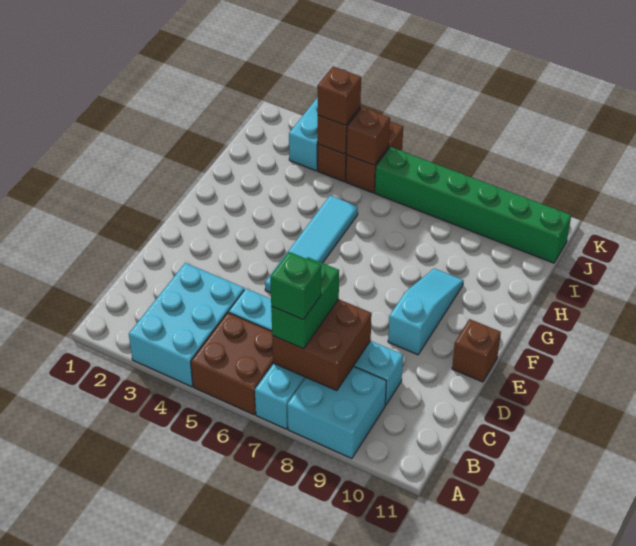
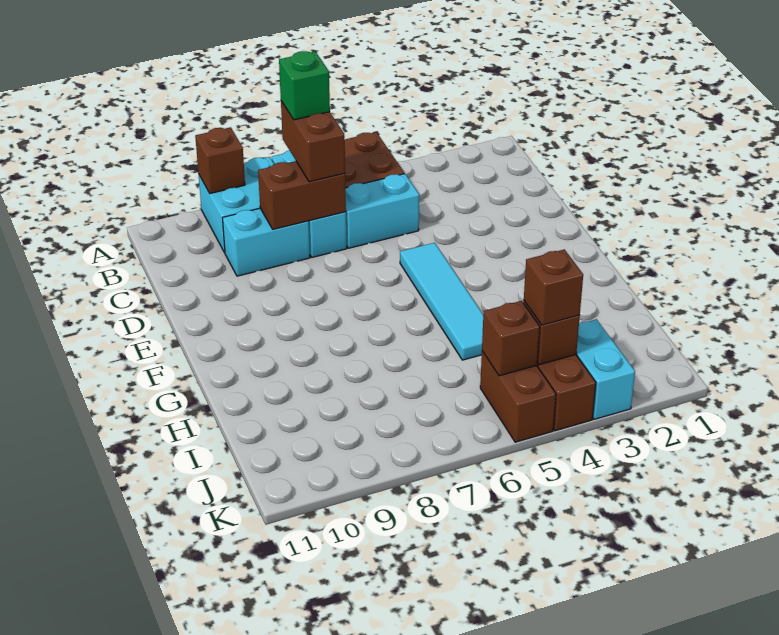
cyan brick A3:C4 level 1 -> none
brown brick B7:C8 level 2 -> brown brick C7:C8 level 2
green brick B7:C7 level 3 -> brown brick B7:C7 level 3
cyan slope E9:G9 level 1 top E -> none
brown brick E11 level 1 -> brown brick A9 level 2
green brick J6:J11 level 1 -> none

